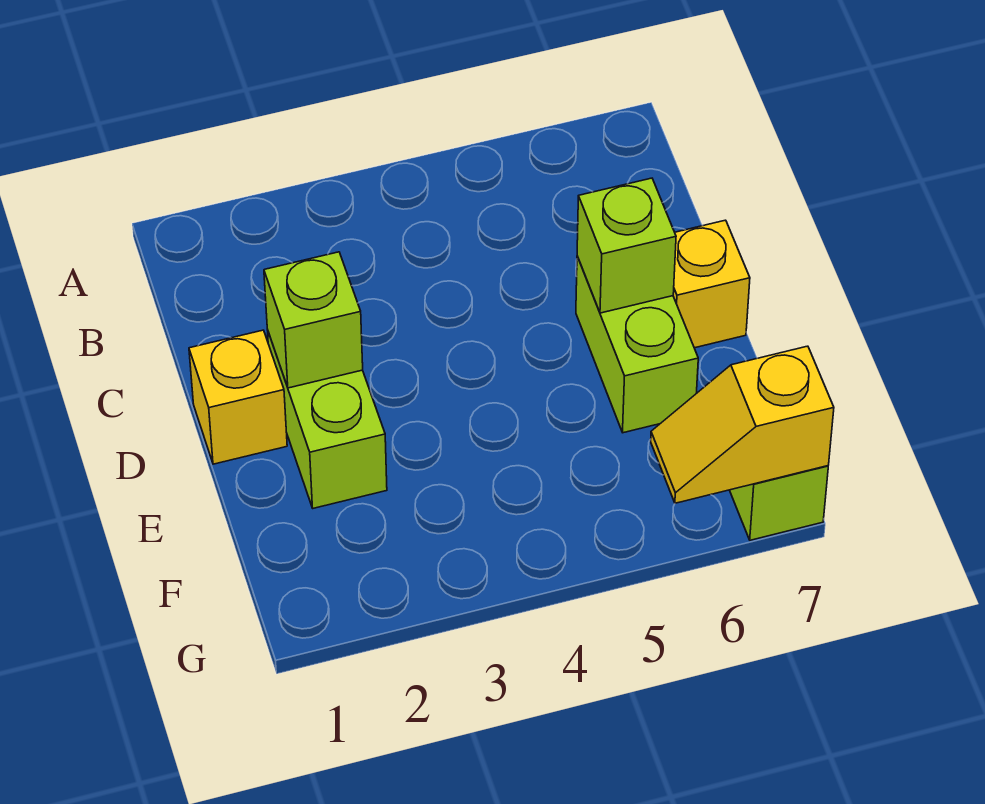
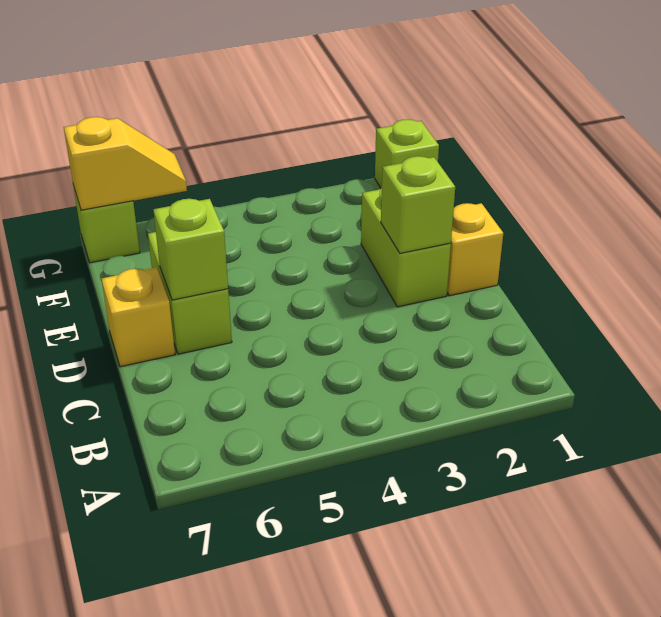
none -> lime brick G1 level 1

